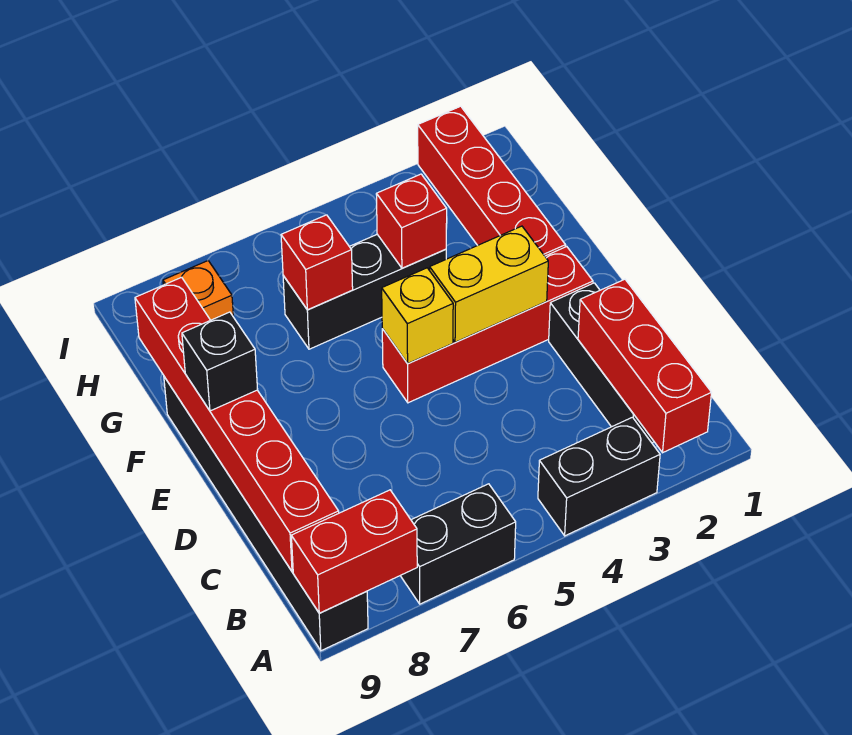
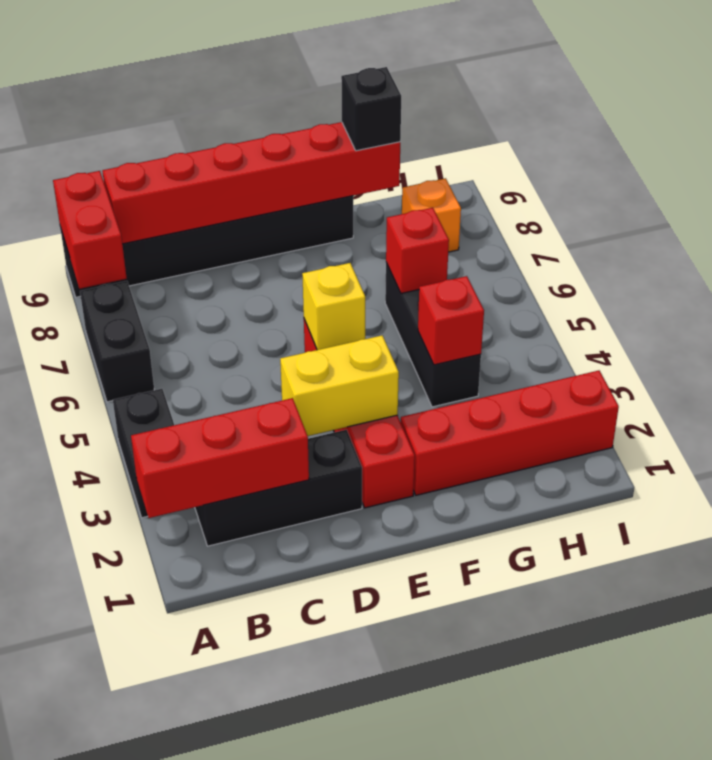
yellow brick E3:E4 level 2 -> yellow brick D3:E3 level 2
black brick E9 level 3 -> black brick G9 level 3

